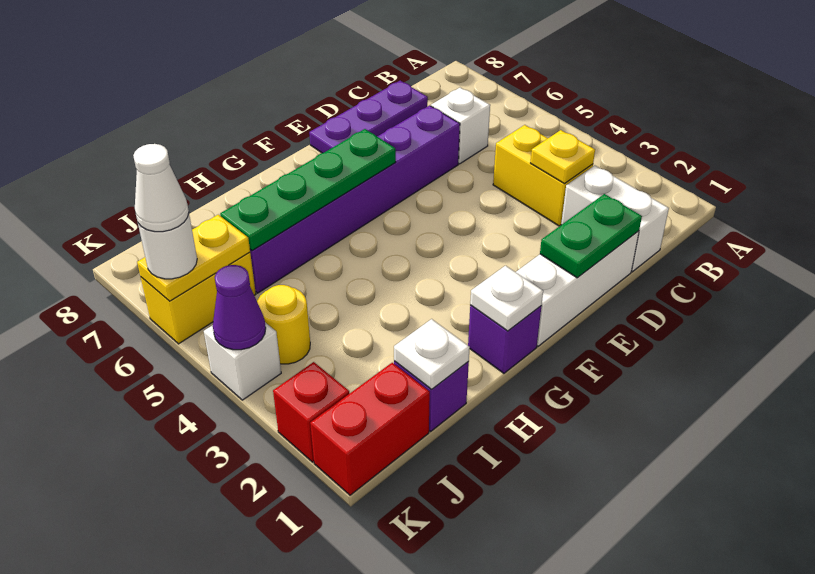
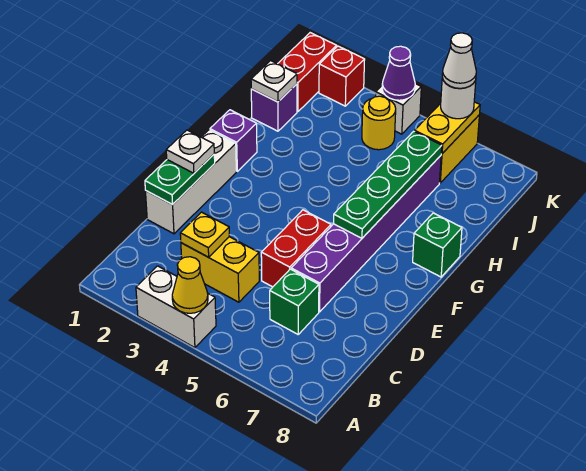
none -> yellow cone A4 level 2
white brick C1:C2 level 1 -> white brick A3:A4 level 1
white brick C6 level 1 -> green brick C6 level 1
purple plate C8:E8 level 1 -> none
none -> red brick D5:E5 level 1
white plate G1 level 2 -> white plate E1 level 3
none -> green brick G8 level 1

